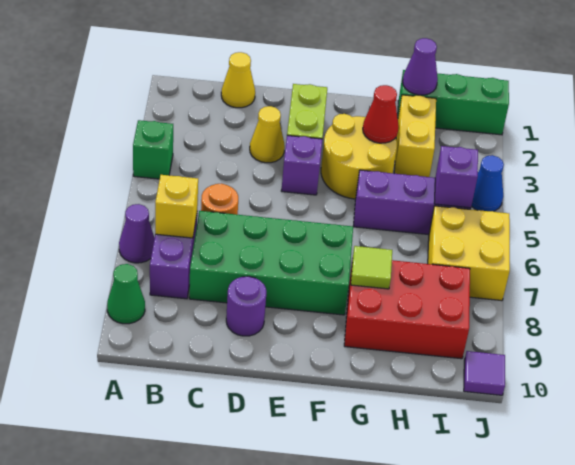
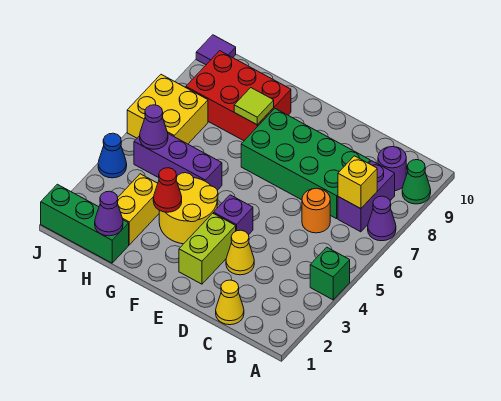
purple round brick D9 level 1 -> purple round brick B9 level 1
purple brick I5 level 2 -> purple cone I5 level 2

